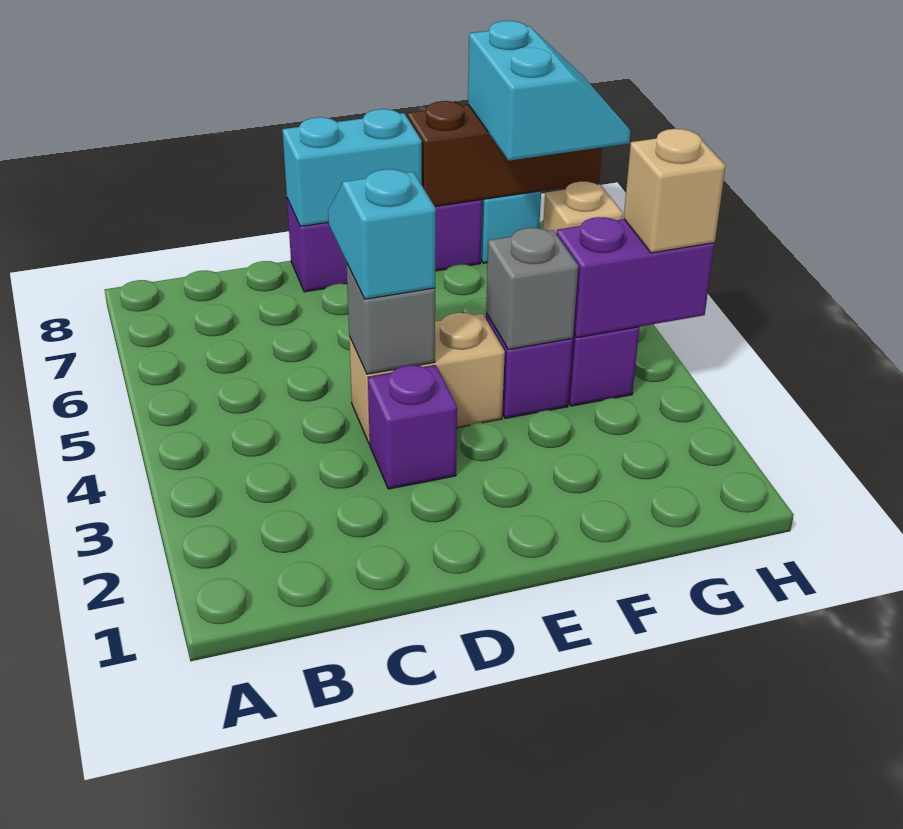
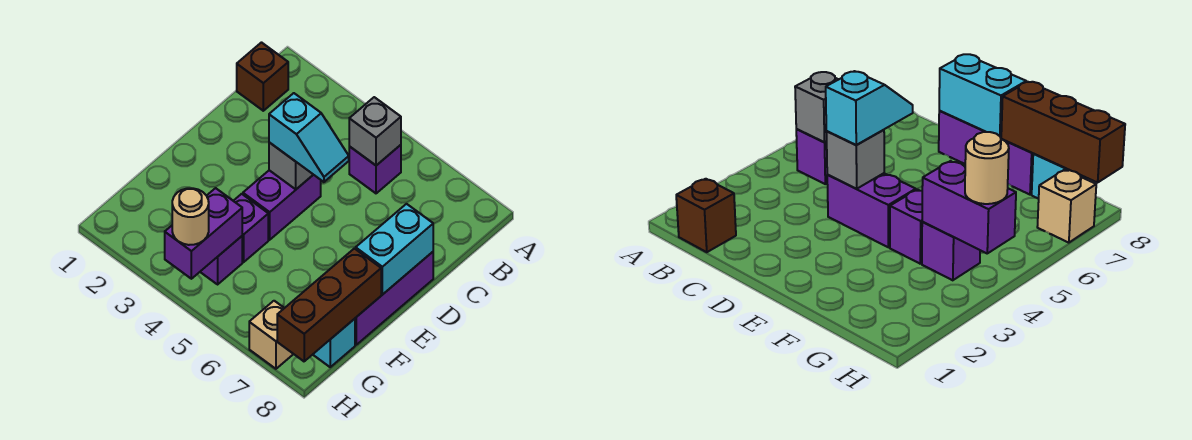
none -> brown brick B1 level 1
purple brick D3 level 1 -> purple brick B5 level 1
tan brick D4:E4 level 1 -> purple brick D4:E4 level 1
grey brick F4 level 2 -> grey brick B5 level 2
cyan slope G7:H8 level 3 top G -> none
tan brick H4 level 3 -> tan round brick H4 level 3

